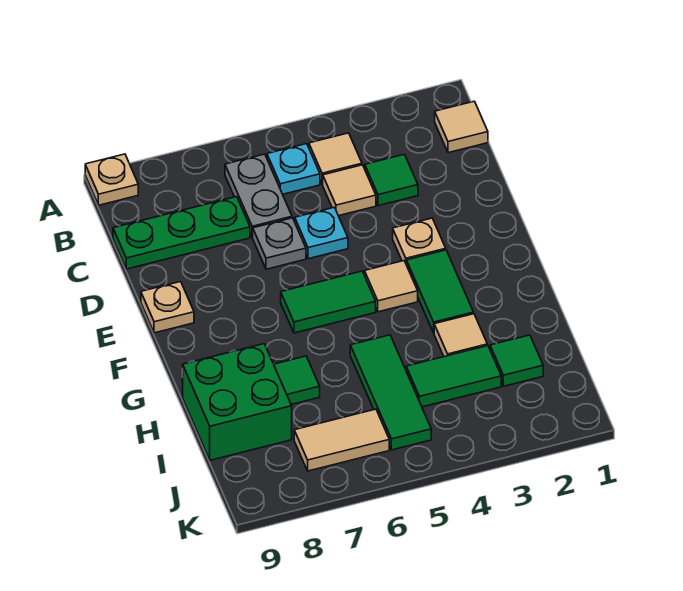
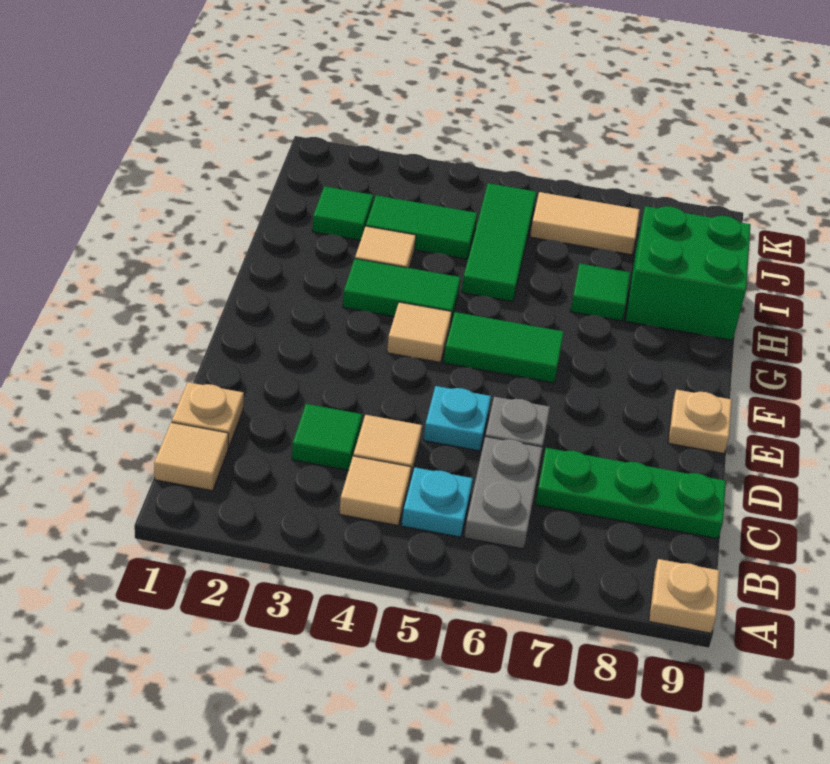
tan plate E3 level 1 -> tan plate C1 level 1
green tile F3:G3 level 1 -> green tile G3:G4 level 1

